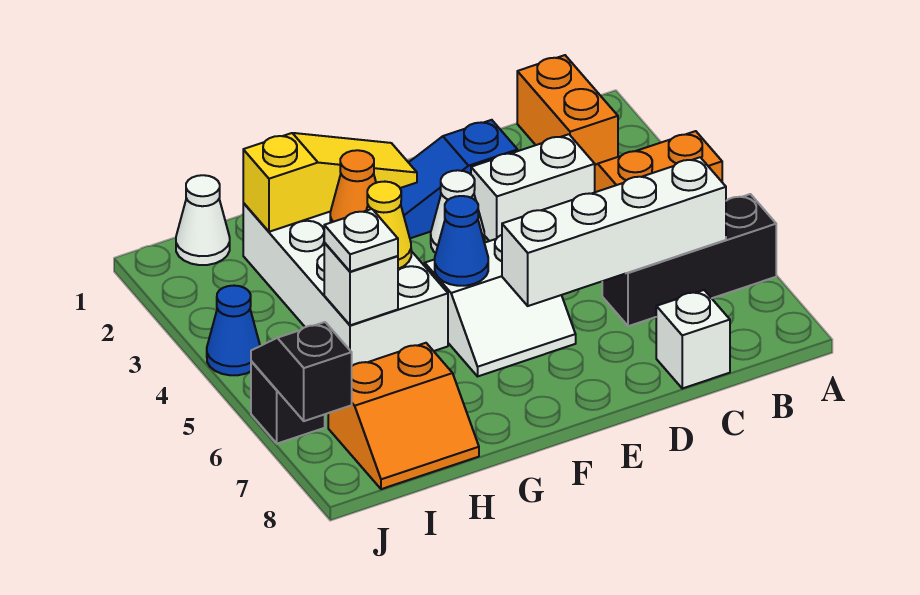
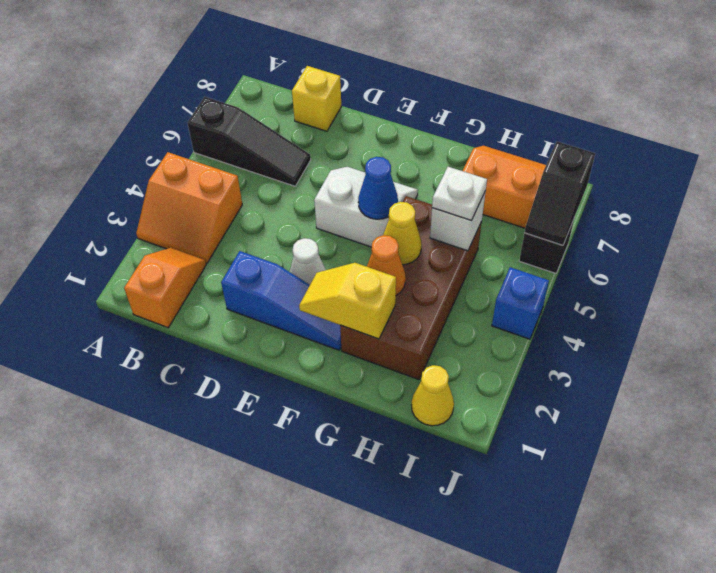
black brick A6:C6 level 1 -> black slope A6:C6 level 1 top A
orange brick B1:B2 level 1 -> orange slope B1:B2 level 1 top 1
white brick B6:E6 level 2 -> none
white brick C3:D3 level 1 -> none
white brick C8 level 1 -> yellow brick C8 level 1
yellow slope F2:H2 level 2 top H -> yellow slope F2:G2 level 2 top G
white brick G2:H5 level 1 -> brown brick G2:H5 level 1
white cone I1 level 1 -> yellow cone I1 level 1
blue cone J4 level 1 -> blue brick J4 level 1

